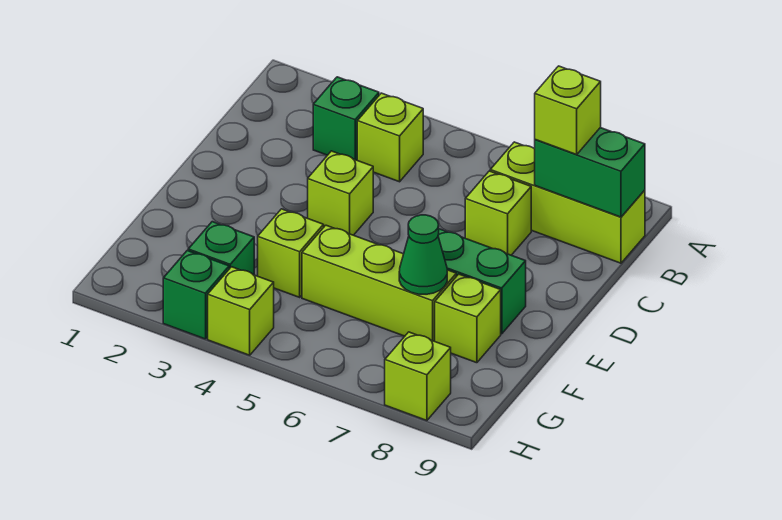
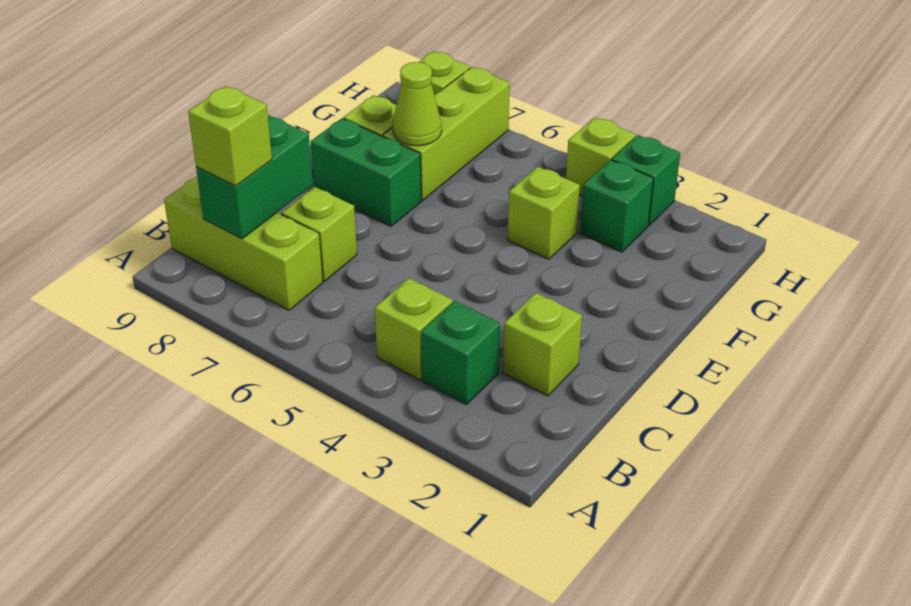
green brick B8:B9 level 2 -> green brick B8:C8 level 2
lime brick D4 level 1 -> lime brick C2 level 1
lime brick F5:F7 level 1 -> lime brick F7:H7 level 1
green cone F7 level 2 -> lime cone F7 level 2

